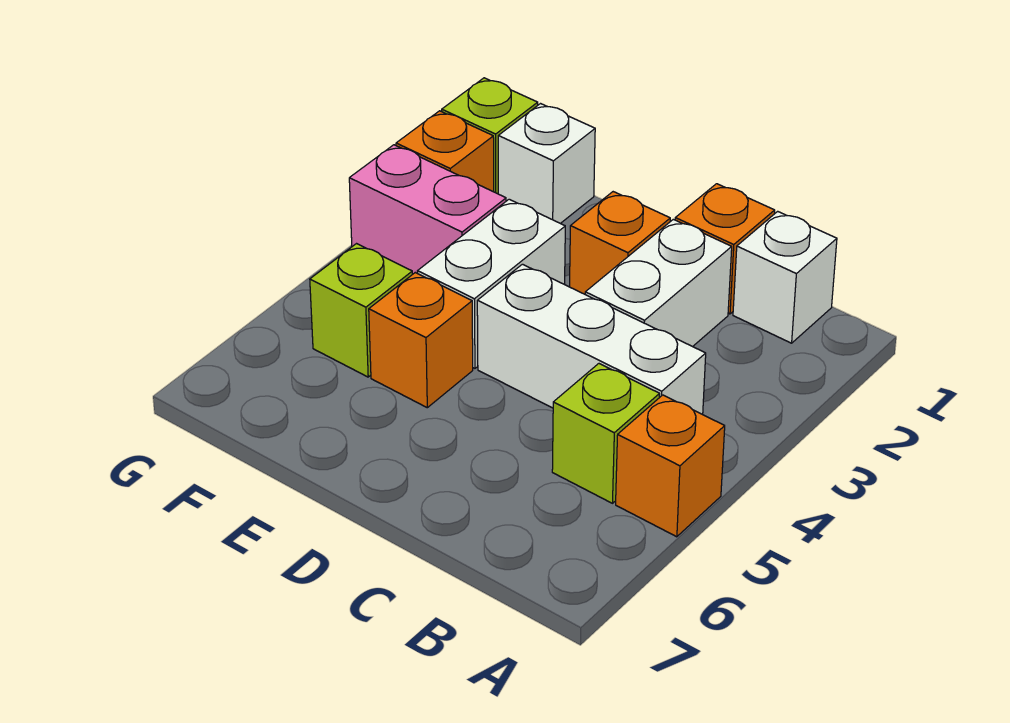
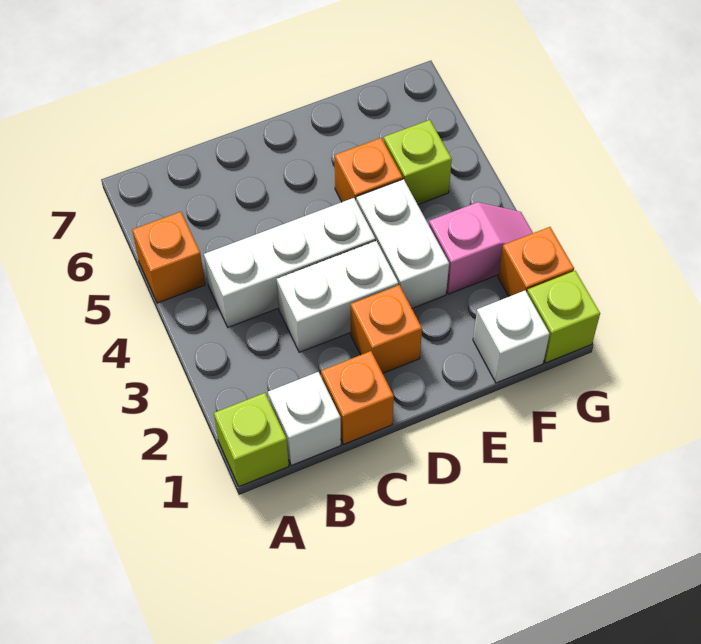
lime brick B5 level 1 -> lime brick A1 level 1
white brick C2:C3 level 1 -> white brick C3:D3 level 1
pink brick F3:G3 level 1 -> pink slope F3:G3 level 1 top F

